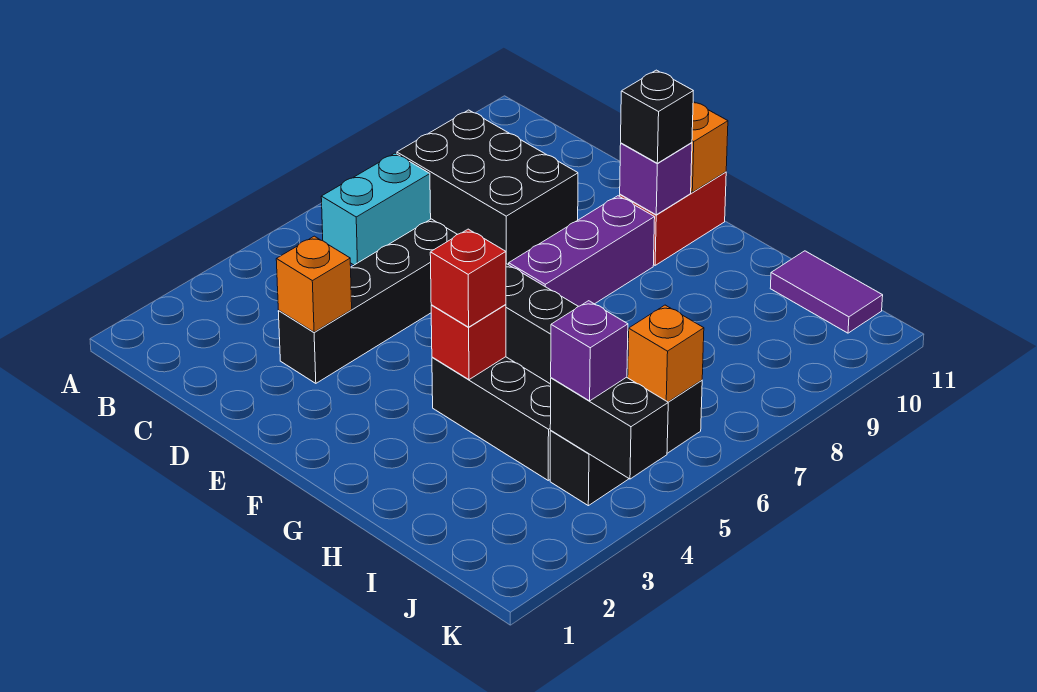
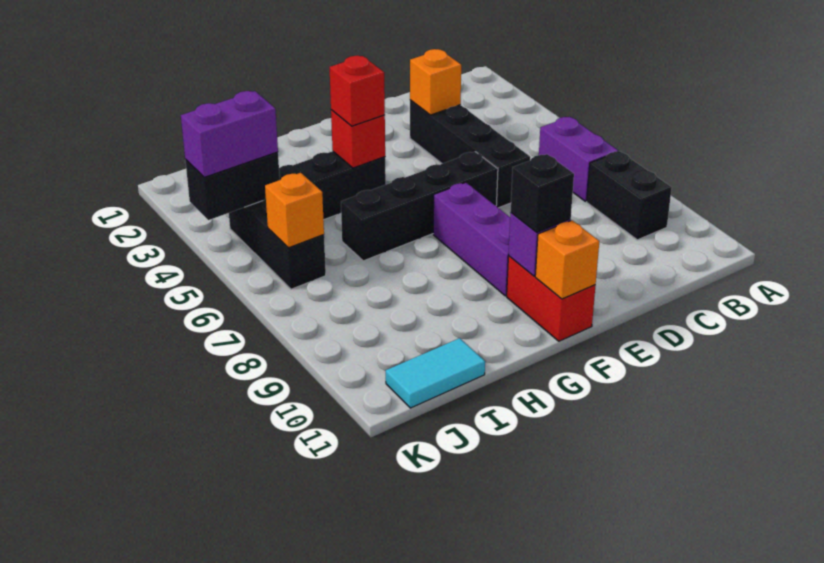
cyan brick B6:B7 level 1 -> purple brick B6:B7 level 1
black brick B8:D9 level 1 -> black brick B8:B9 level 1
purple tile I11:J11 level 1 -> cyan tile I11:J11 level 1
purple brick J4 level 3 -> purple brick J4:K4 level 3

